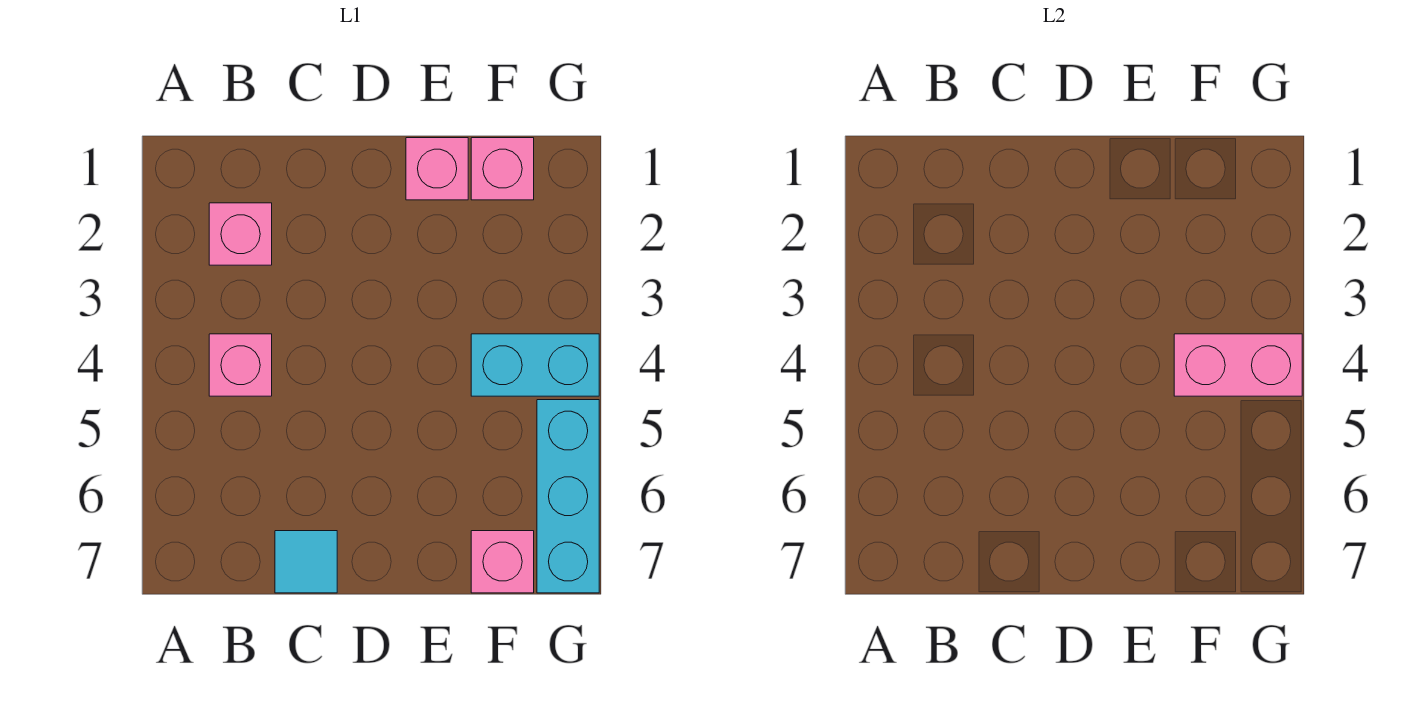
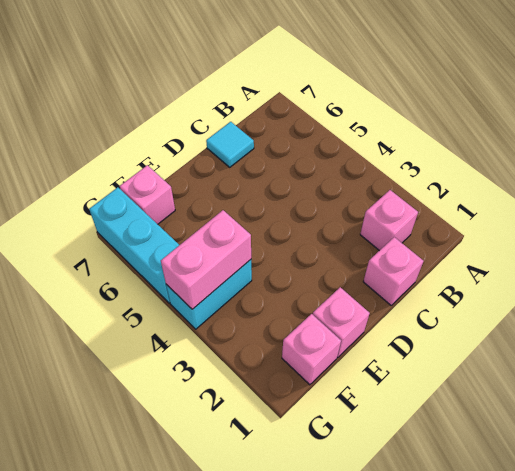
pink brick B4 level 1 -> pink brick C1 level 1

